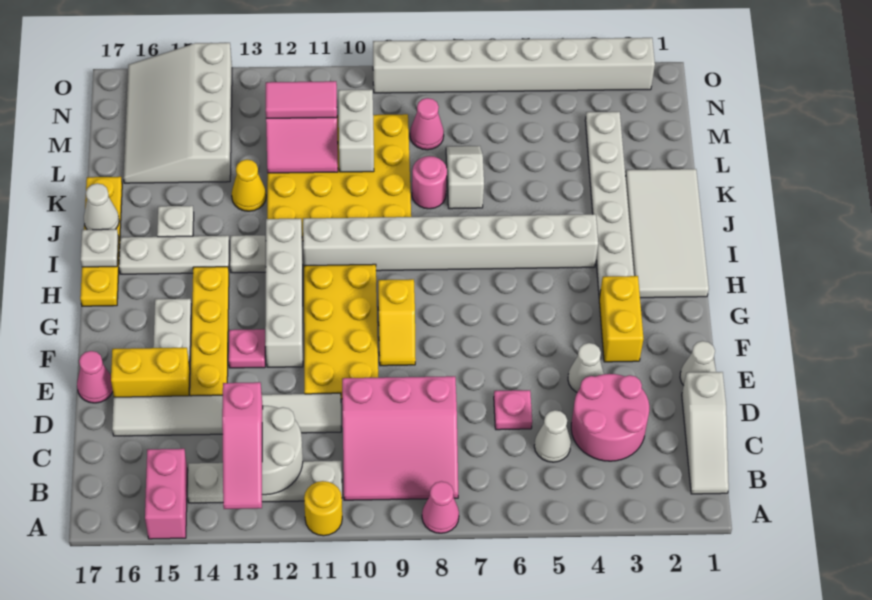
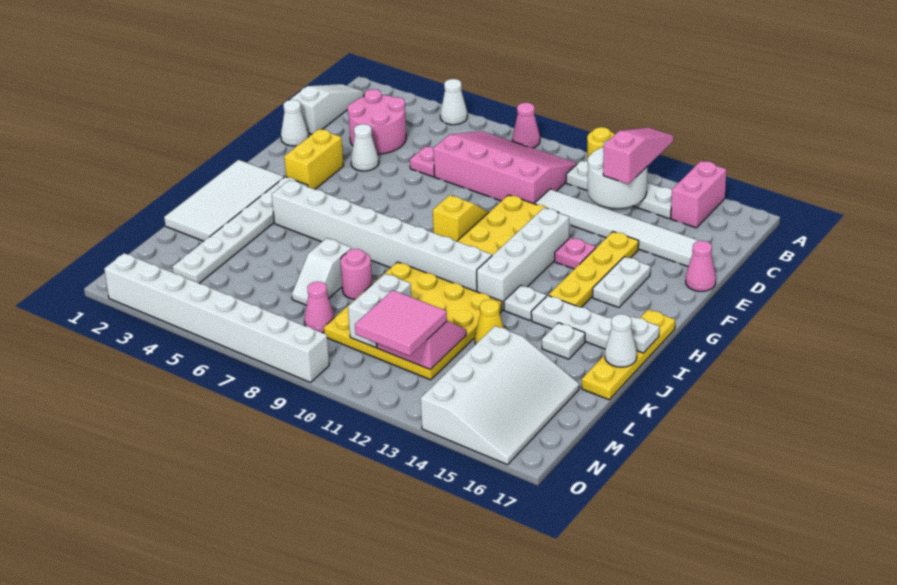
pink slope B8:D10 level 1 top D -> pink slope B7:D10 level 1 top D
white cone C5 level 1 -> white cone A5 level 1
yellow brick E15:E16 level 1 -> none
pink tile M11:M12 level 3 -> pink tile M11:N12 level 3

